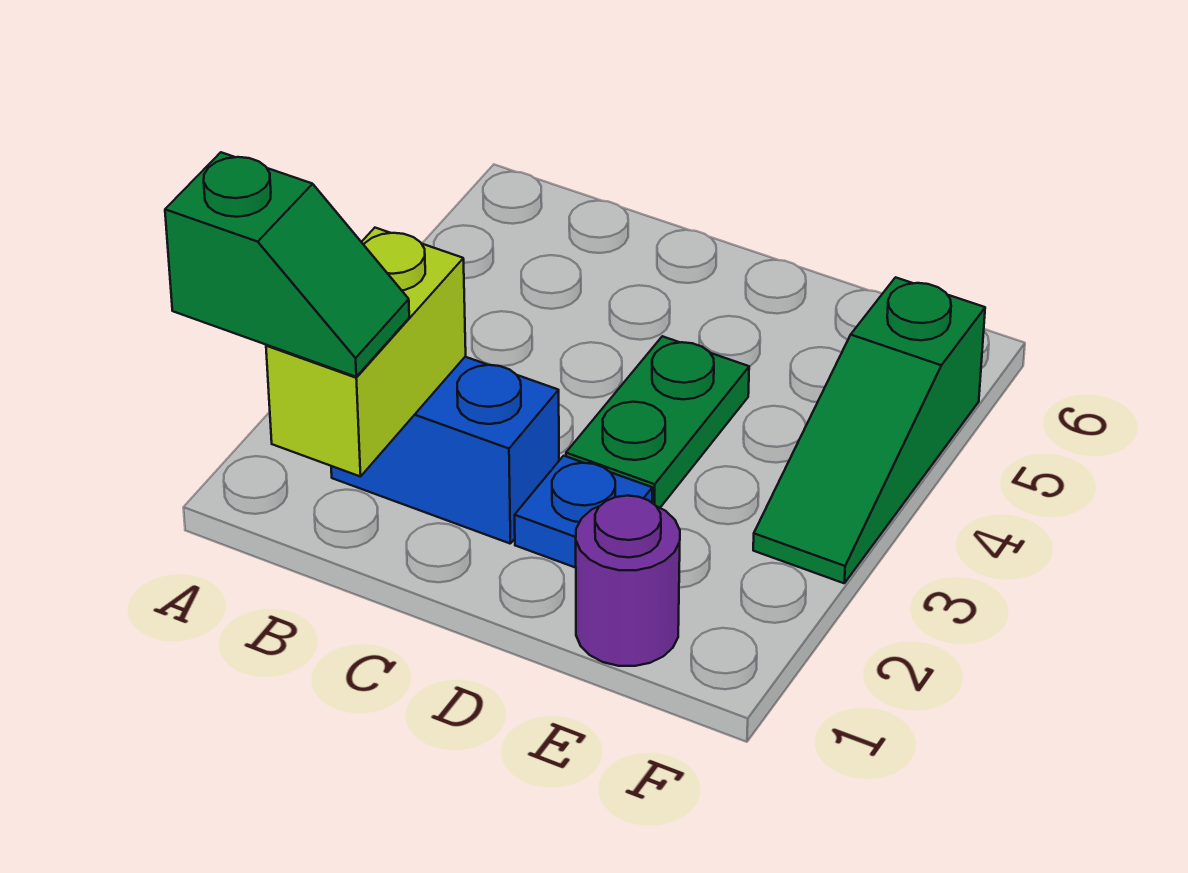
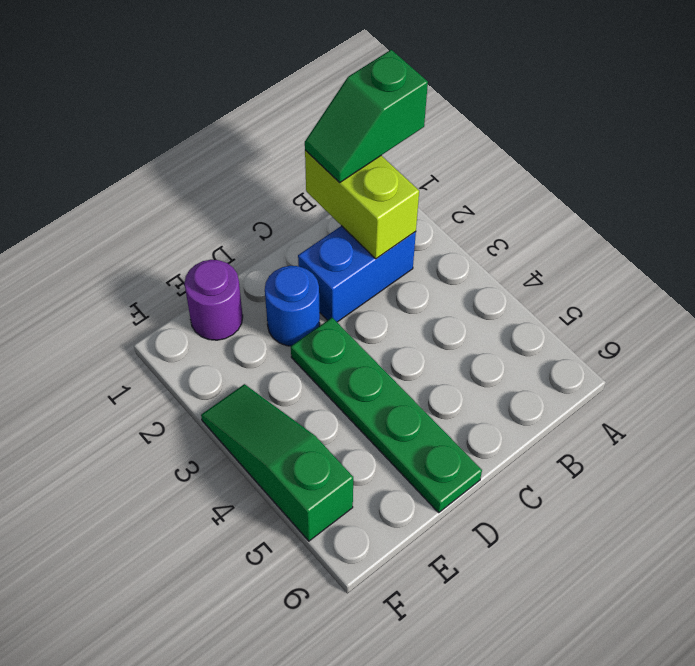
blue plate D2 level 1 -> blue round brick D2 level 1
green plate D3:D4 level 1 -> green plate D3:D6 level 1

